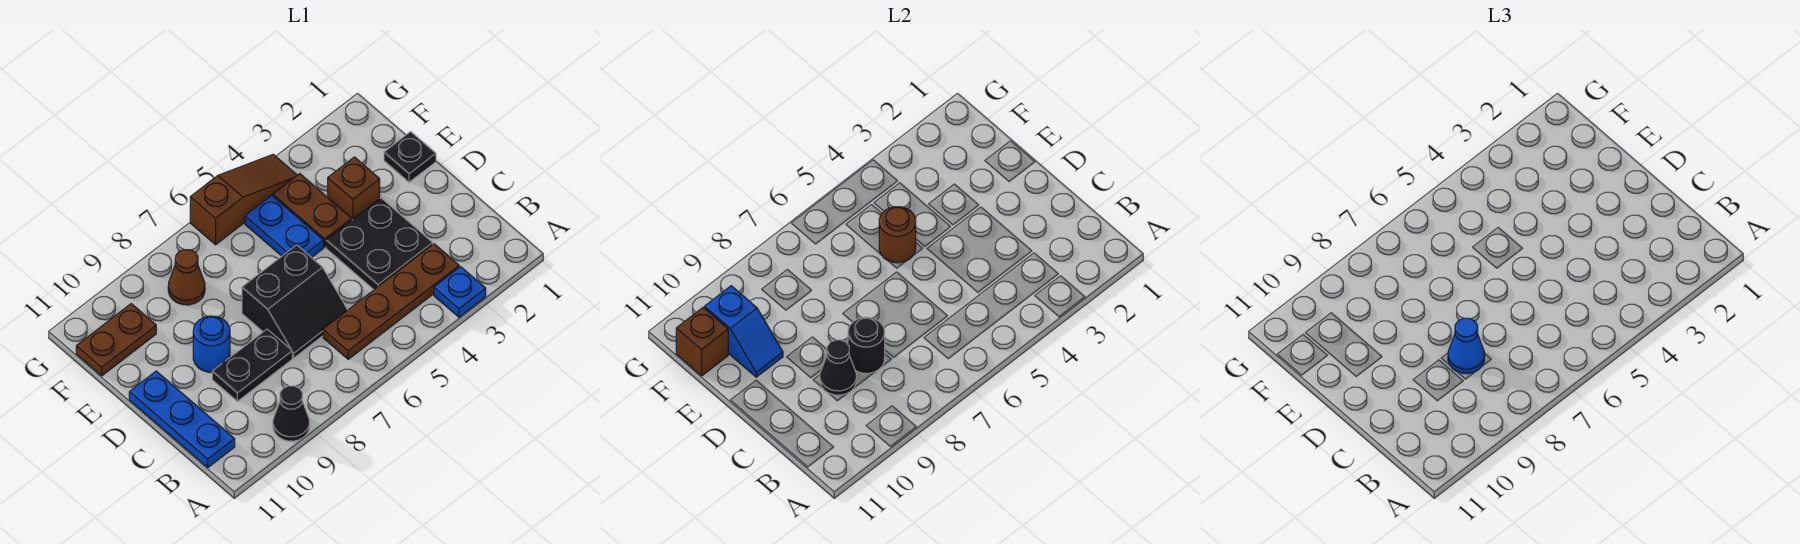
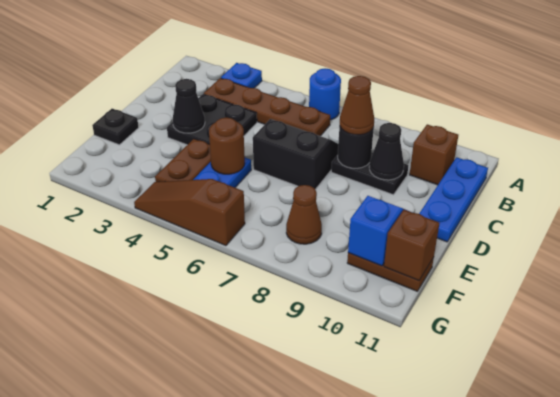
black cone A9 level 1 -> black cone D3 level 2
blue cone C8 level 3 -> brown cone C8 level 3
blue round brick D9 level 1 -> blue round brick A6 level 1
brown brick E3 level 1 -> brown brick B10 level 1

